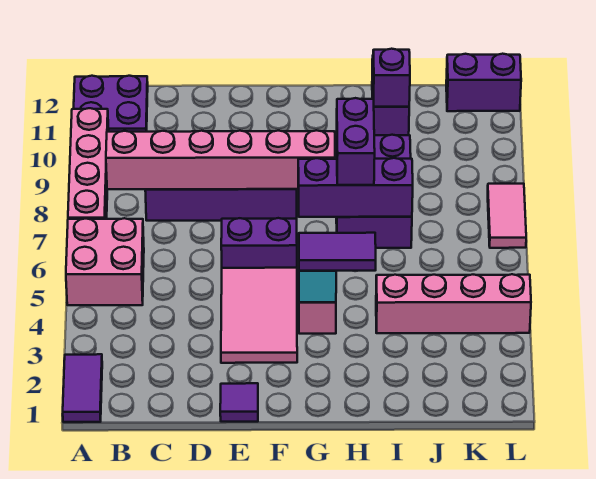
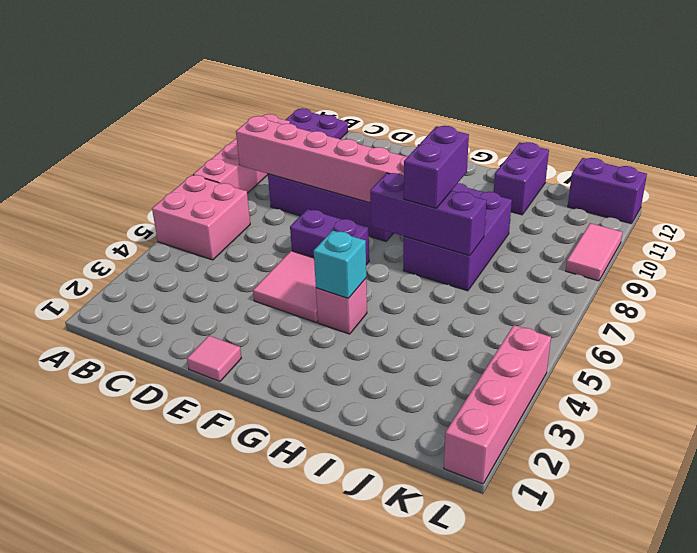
purple tile A1:A2 level 1 -> none
purple tile E1 level 1 -> pink tile E1 level 1
pink tile E3:F5 level 1 -> pink tile E4:F5 level 1
purple tile G4:H4 level 3 -> none
pink brick I4:L4 level 1 -> pink brick L1:L4 level 1
purple brick I11 level 2 -> none
pink tile L7:L8 level 1 -> pink tile L9:L10 level 1

